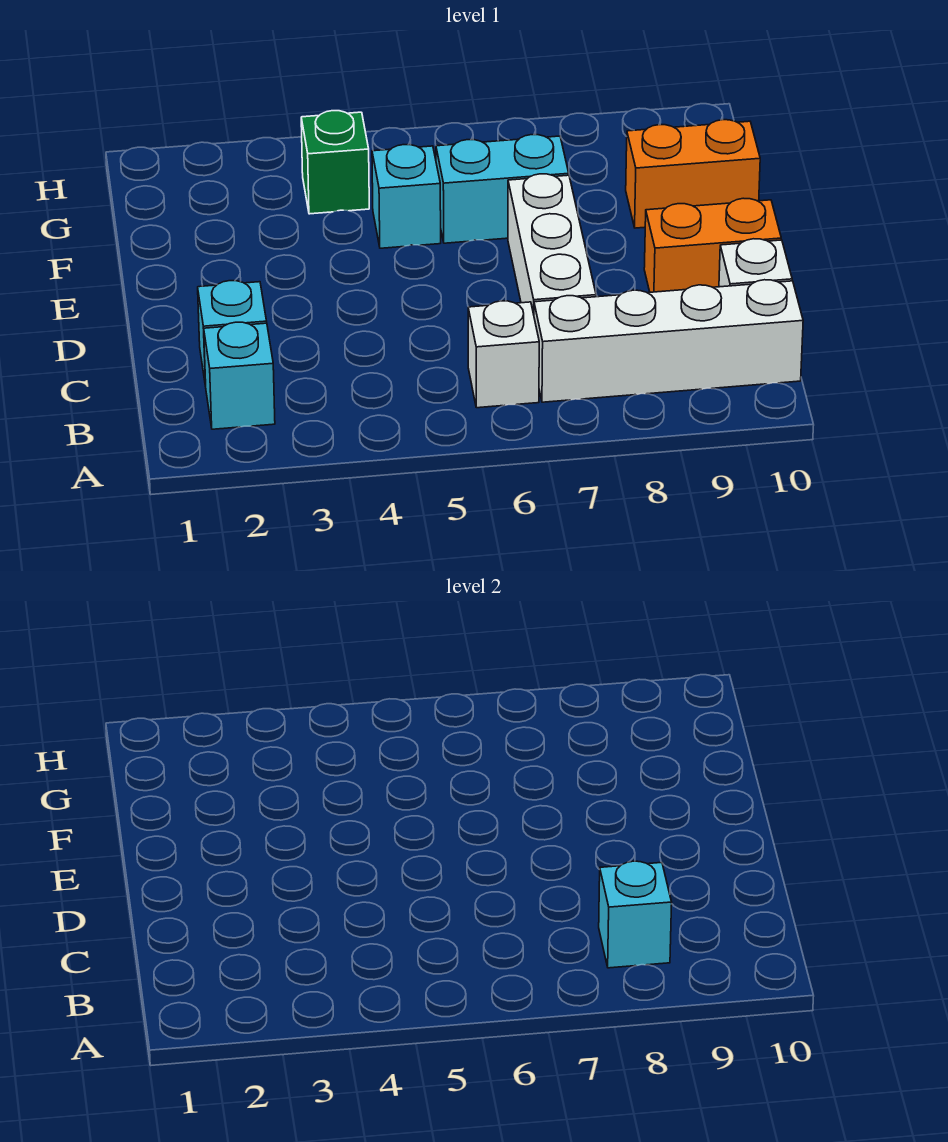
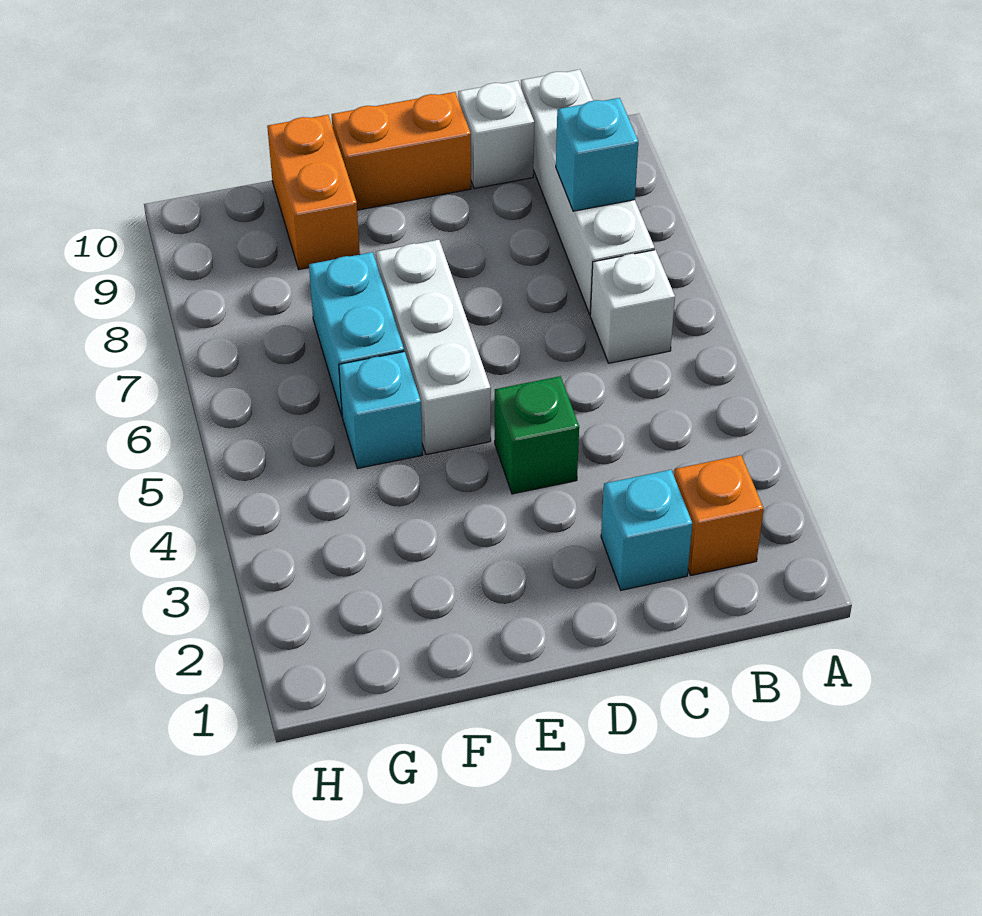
cyan brick B2 level 1 -> orange brick B2 level 1
white brick C7:E7 level 1 -> white brick E5:E7 level 1
orange brick D9:D10 level 1 -> orange brick D10:E10 level 1
green brick G4 level 1 -> green brick D4 level 1

